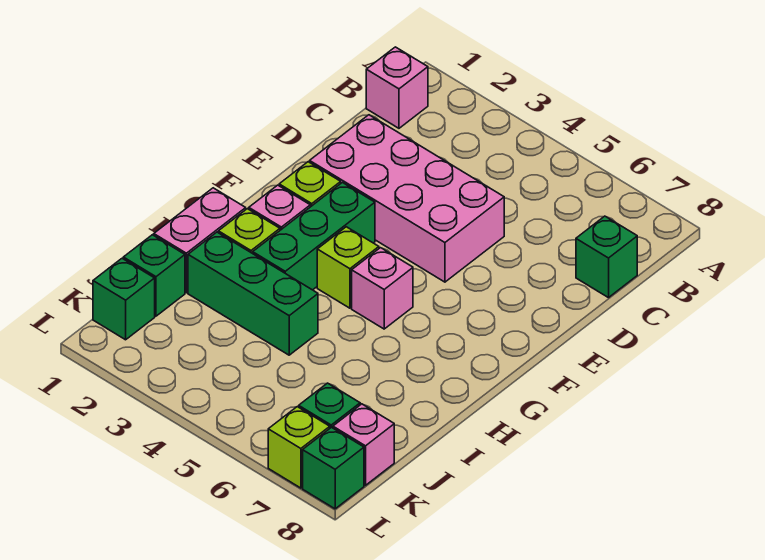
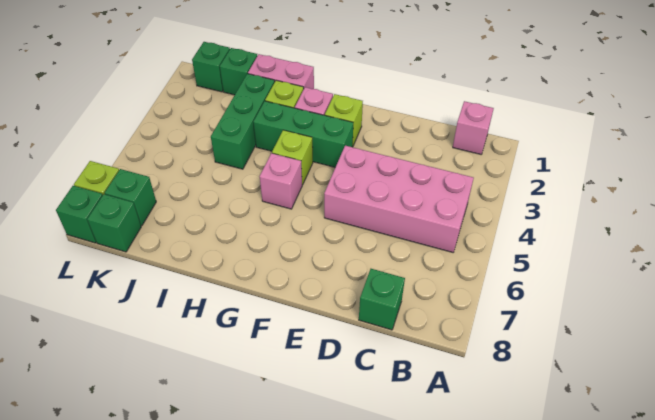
pink brick D2:E5 level 1 -> pink brick B4:E5 level 1
pink brick K8 level 1 -> green brick K8 level 1

